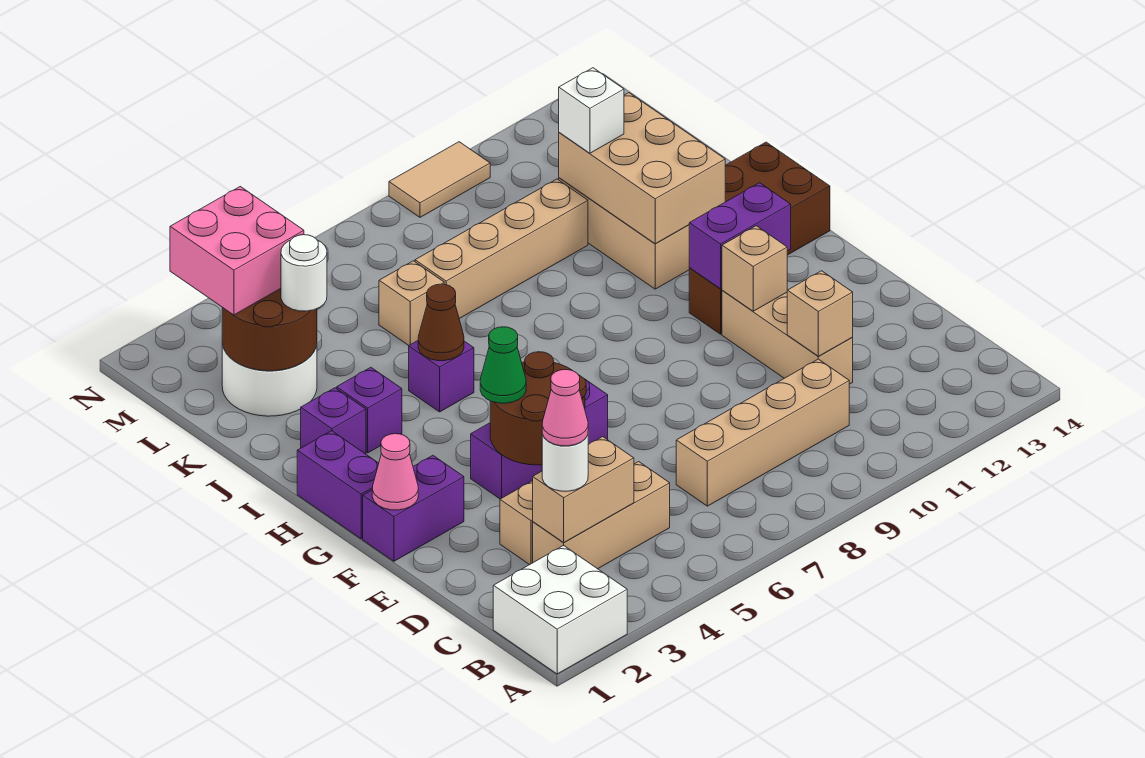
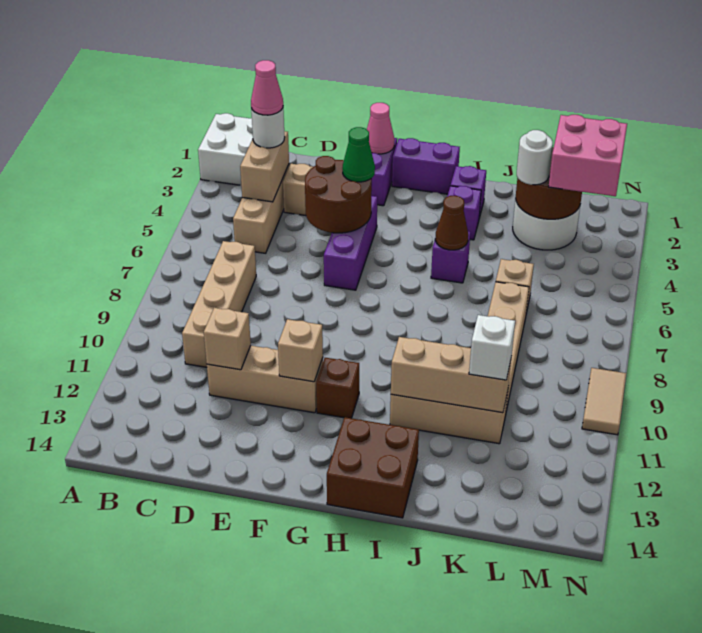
purple brick G11:G12 level 2 -> none
tan brick I11:K12 level 2 -> tan brick I11:K11 level 2

